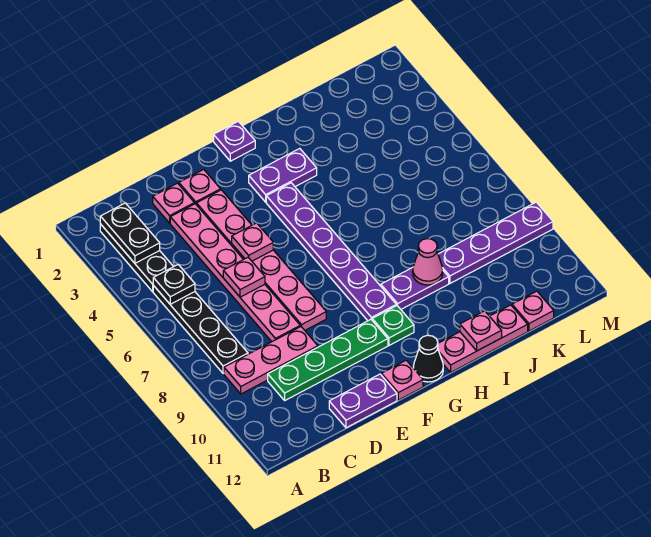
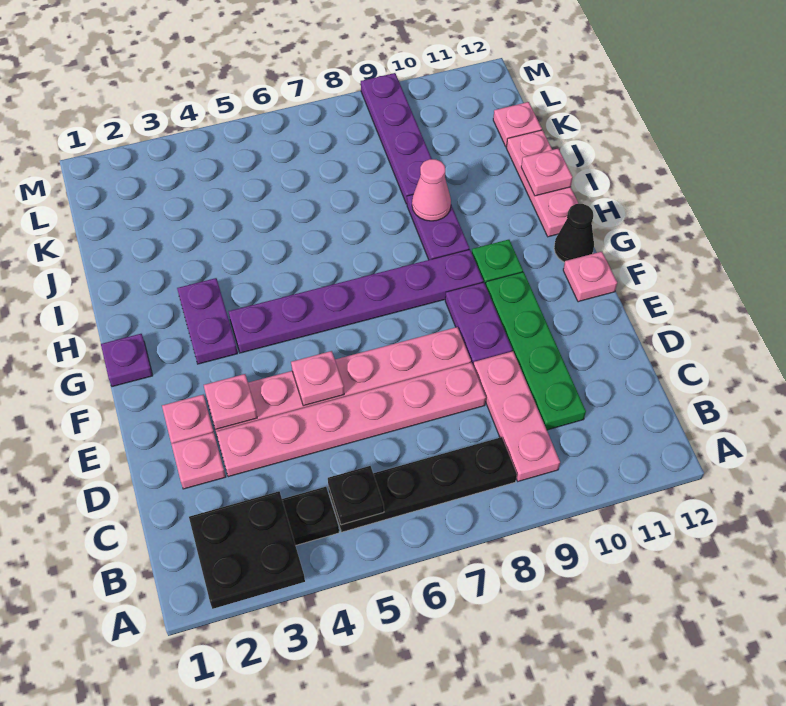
black plate B2:B3 level 2 -> black plate A2:B3 level 2
pink plate D6 level 2 -> pink plate E3 level 2
purple plate D12:E12 level 1 -> purple plate E9:F9 level 1

